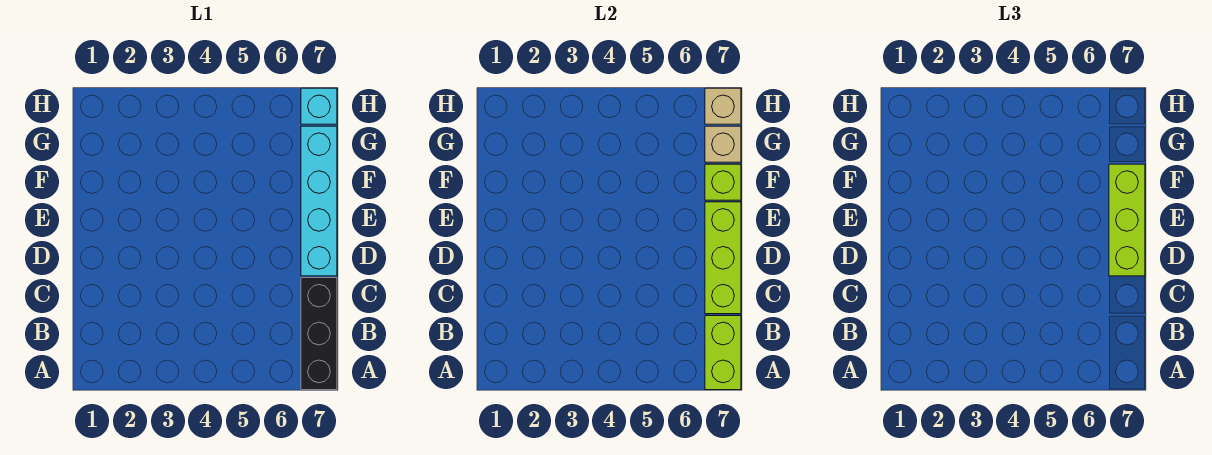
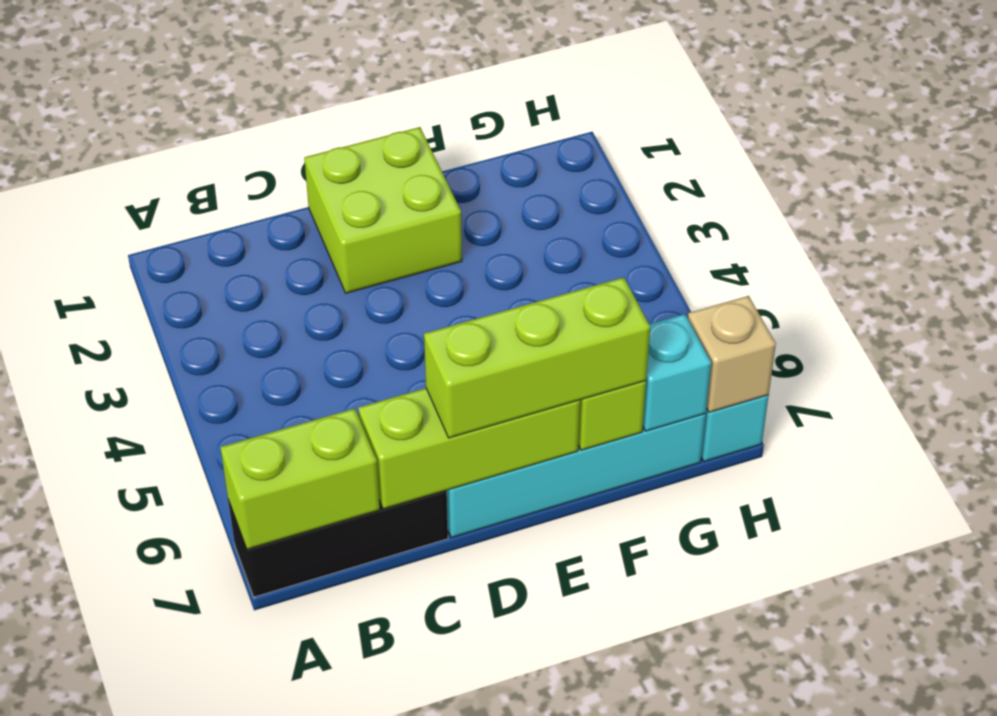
none -> lime brick D1:E2 level 1
tan brick G7 level 2 -> cyan brick G7 level 2

